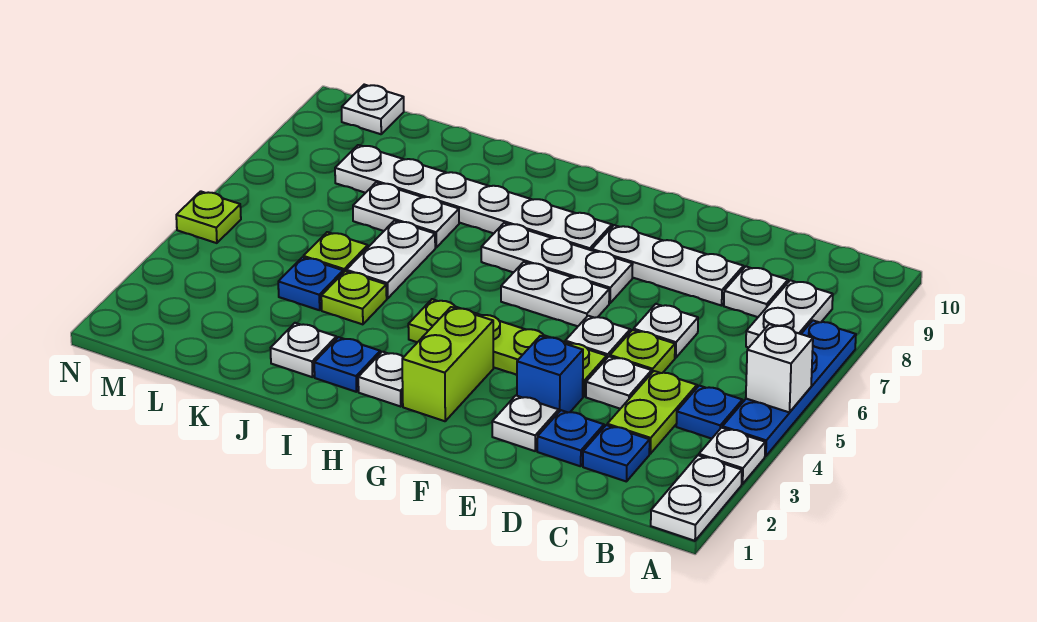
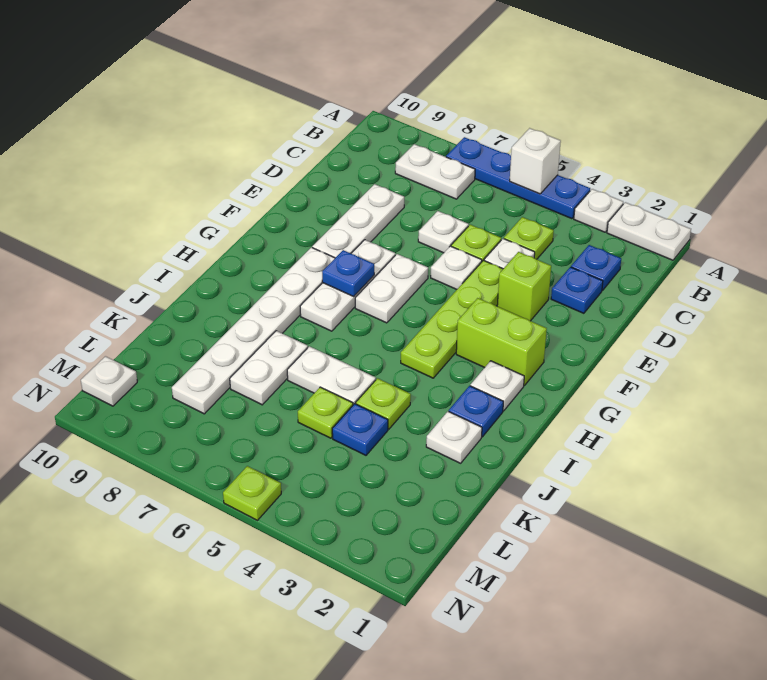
blue plate B4 level 1 -> blue plate G7 level 2
lime plate C3:C4 level 1 -> lime plate C4 level 1
white plate C8 level 1 -> none
white plate E2 level 1 -> none
blue brick E3 level 1 -> lime brick E3 level 1

